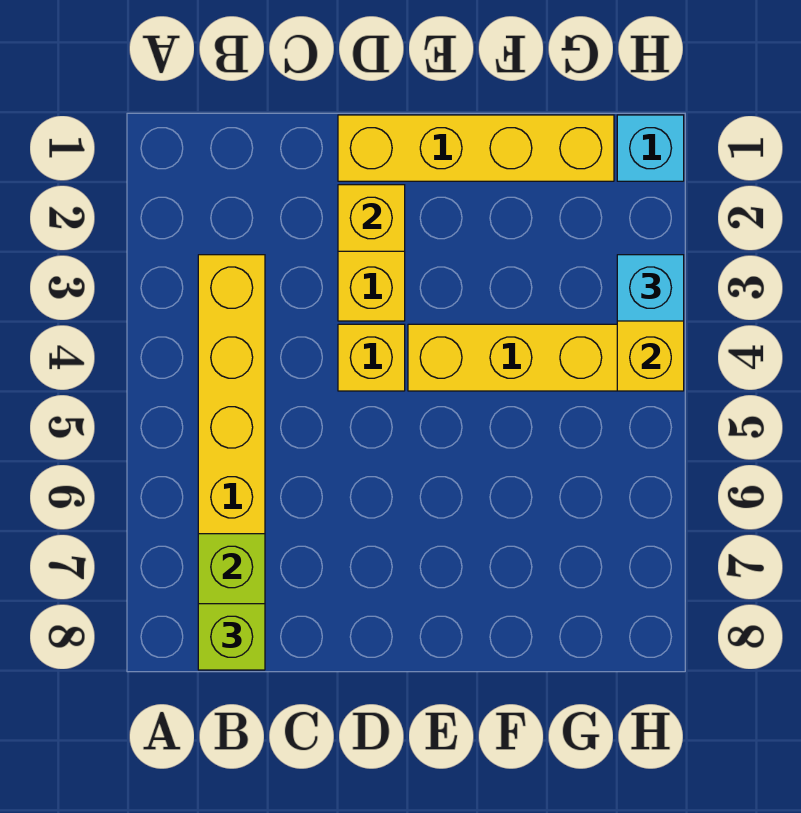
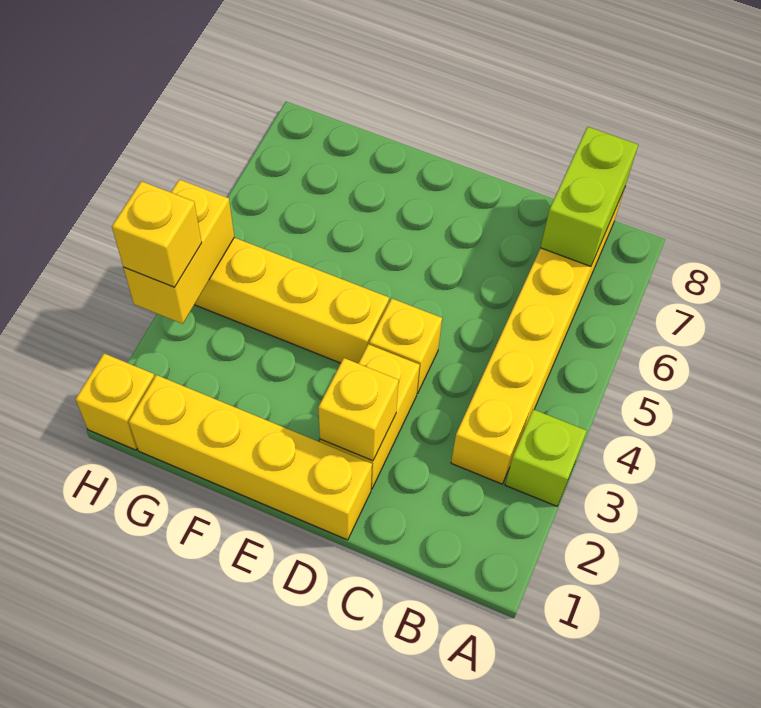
lime brick B8 level 3 -> lime brick A3 level 1
cyan brick H1 level 1 -> yellow brick H1 level 1
cyan brick H3 level 3 -> yellow brick H3 level 3

